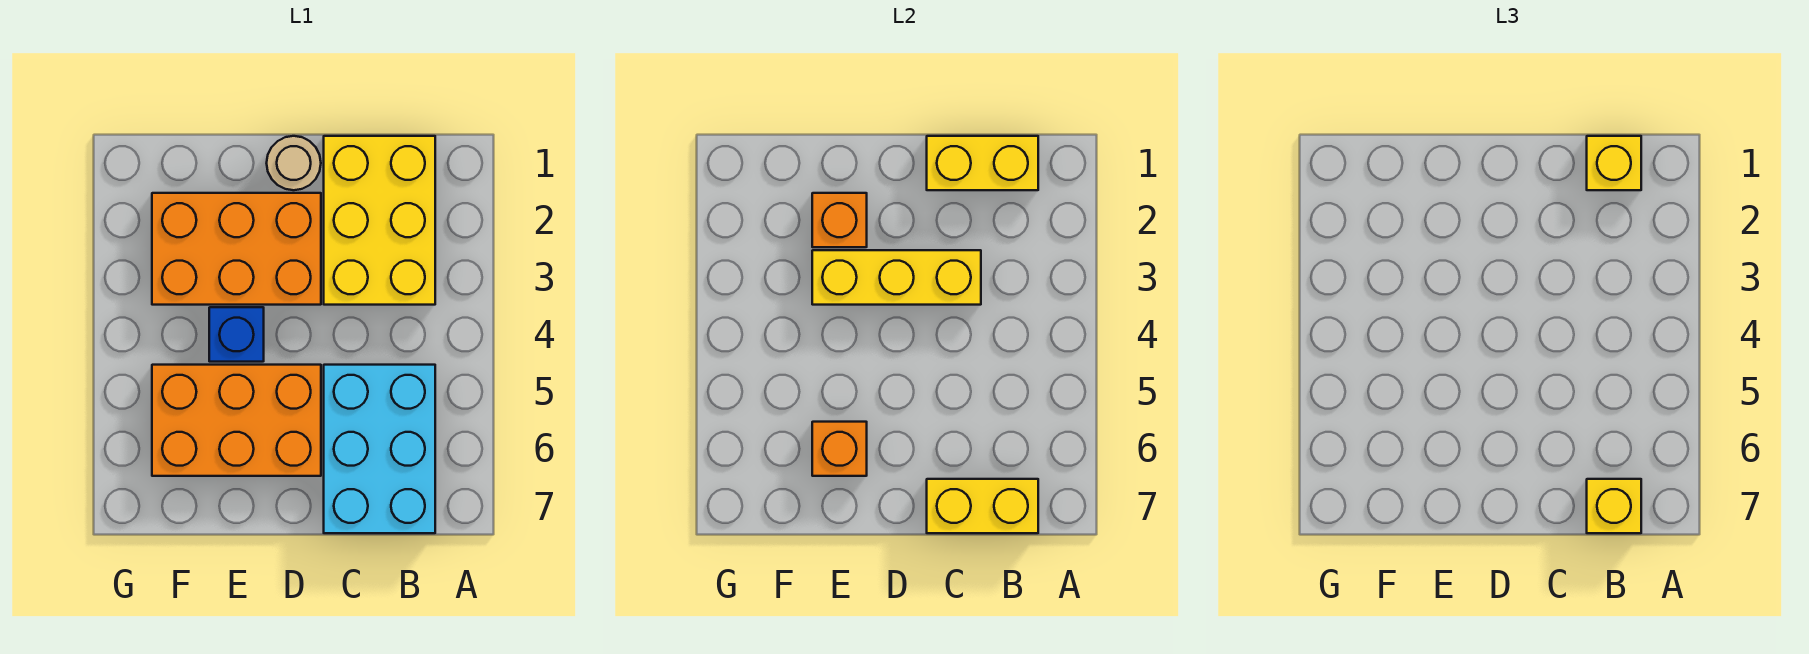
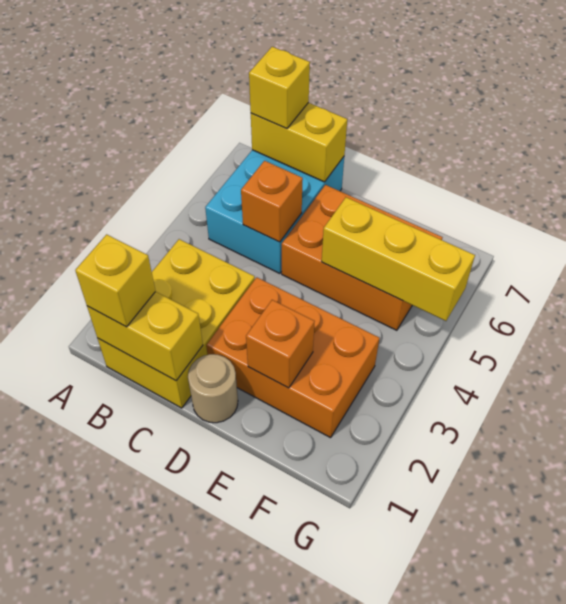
yellow brick C3:E3 level 2 -> yellow brick E5:G5 level 2
blue brick E4 level 1 -> none
orange brick E6 level 2 -> orange brick C5 level 2

